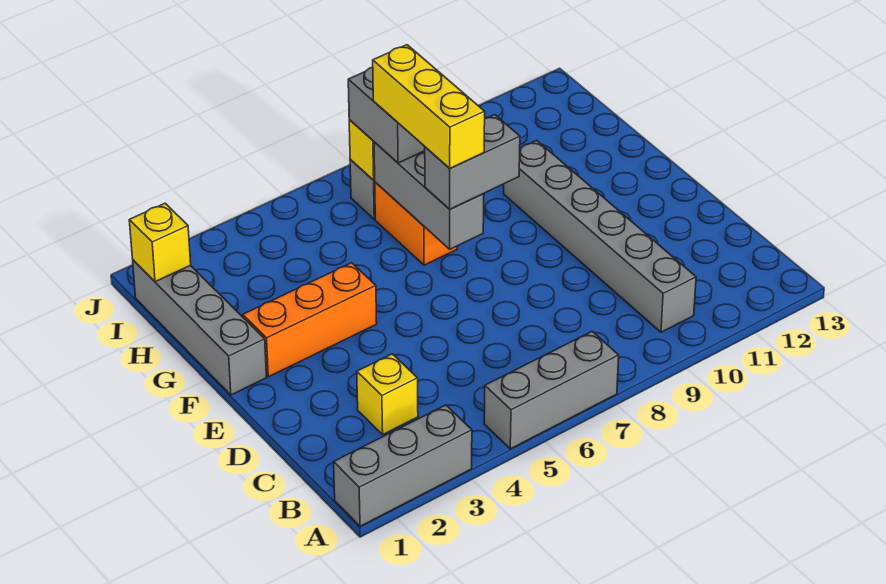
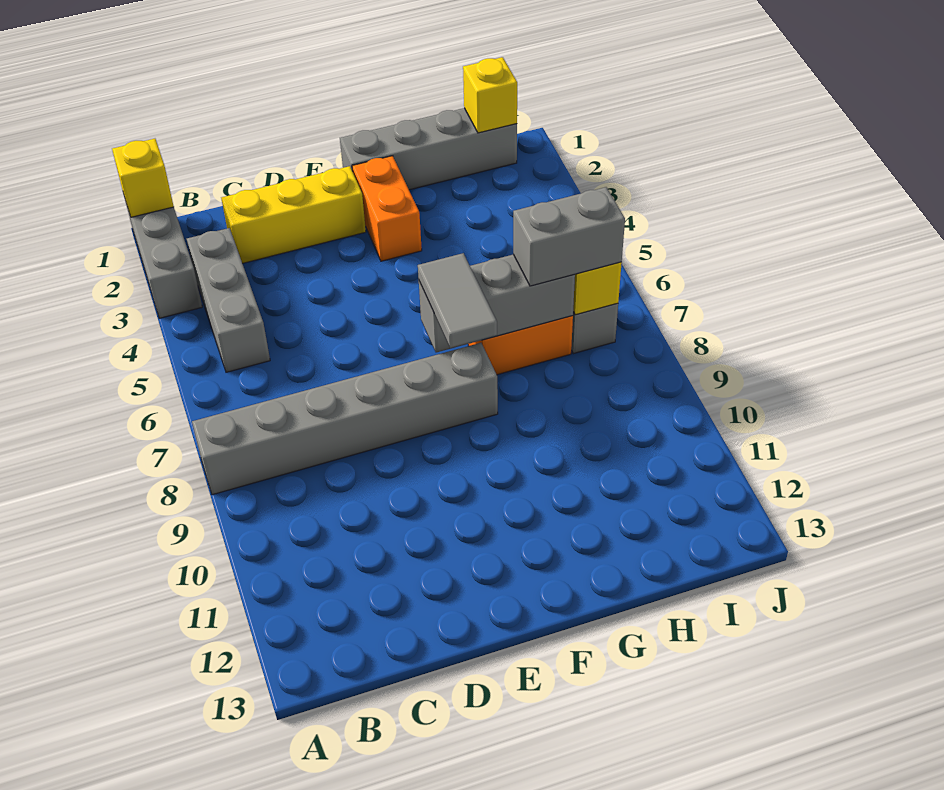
grey brick A5:A7 level 1 -> grey brick B3:B5 level 1
grey brick B10:G10 level 1 -> grey brick A8:F8 level 1
yellow brick C3 level 1 -> yellow brick A1 level 2
orange brick F2:F4 level 1 -> orange brick F2:F3 level 1
grey brick F7:F8 level 3 -> grey tile F7:F8 level 3
yellow brick F7:H7 level 4 -> yellow brick C2:E2 level 1

